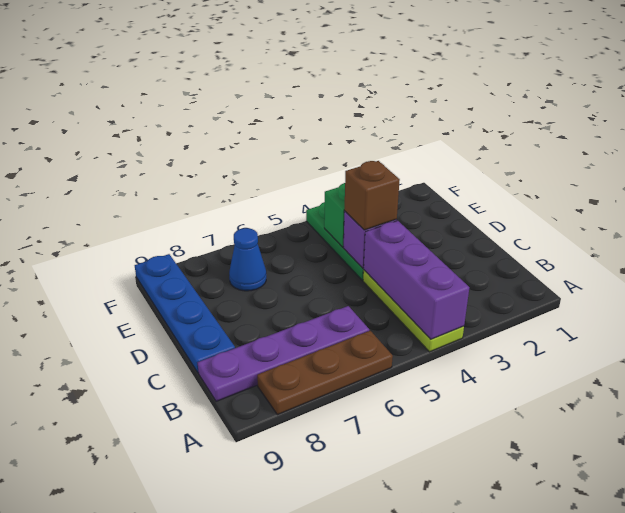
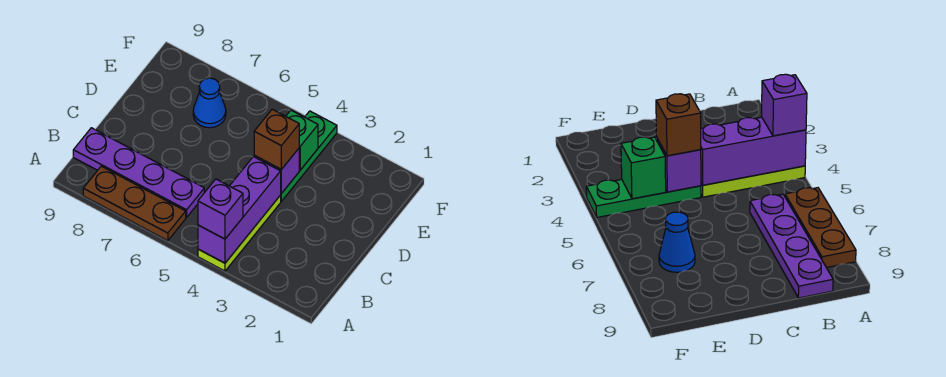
none -> purple brick A4 level 3
blue plate C9:F9 level 1 -> none

